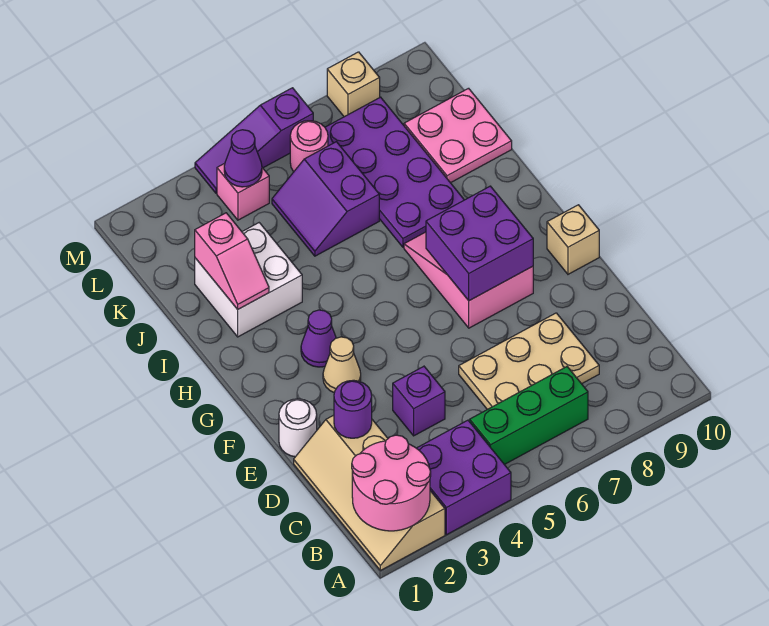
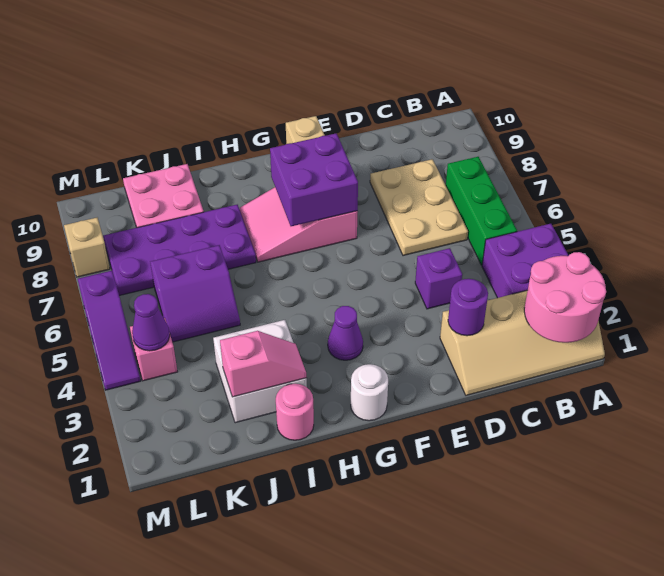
white round brick E1 level 1 -> white round brick G1 level 1
tan cone F3 level 1 -> none
pink round brick L6 level 1 -> pink round brick I1 level 1

